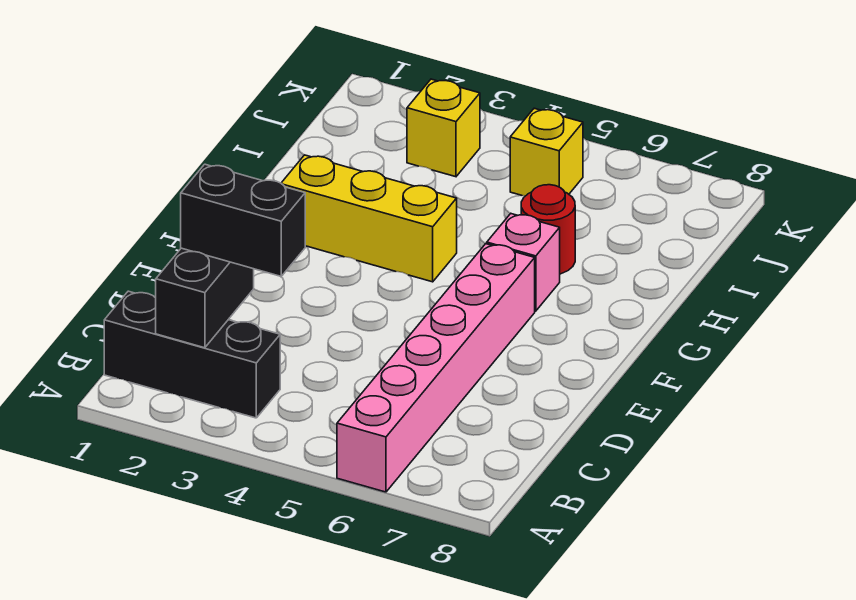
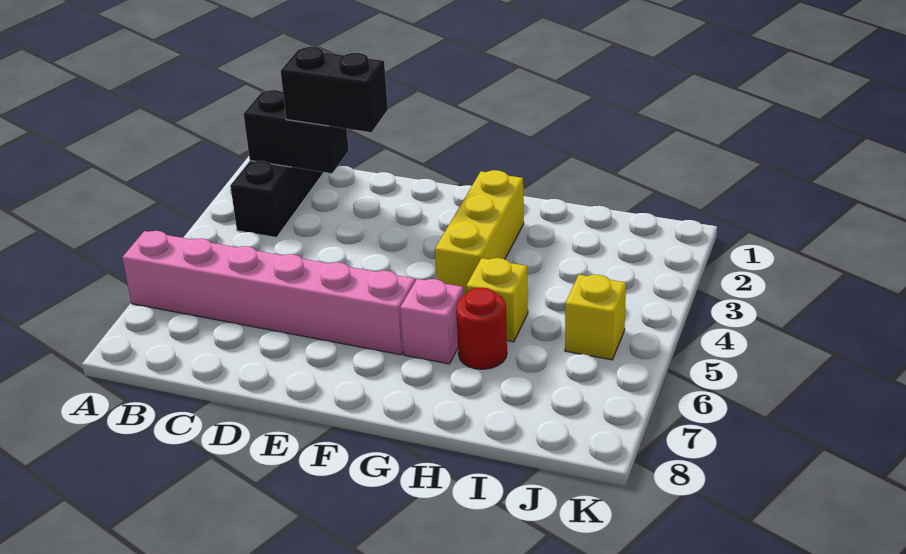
black brick C2:C3 level 3 -> black brick C2:D2 level 3
yellow brick J3 level 1 -> yellow brick H5 level 1

